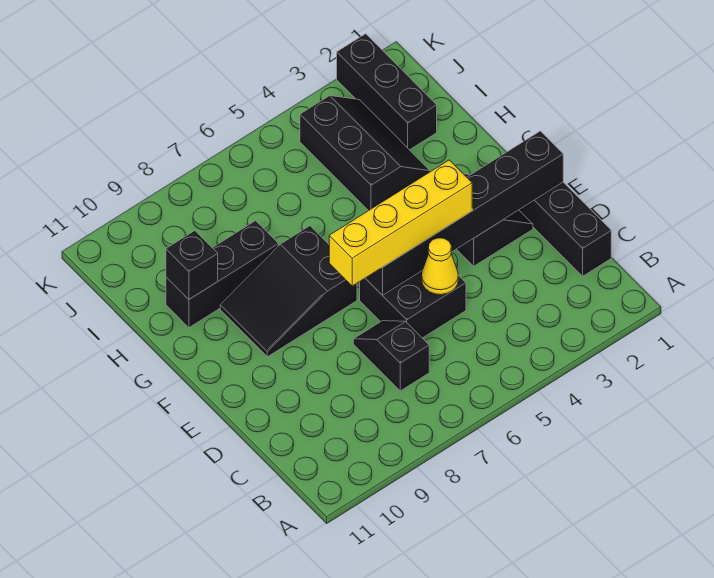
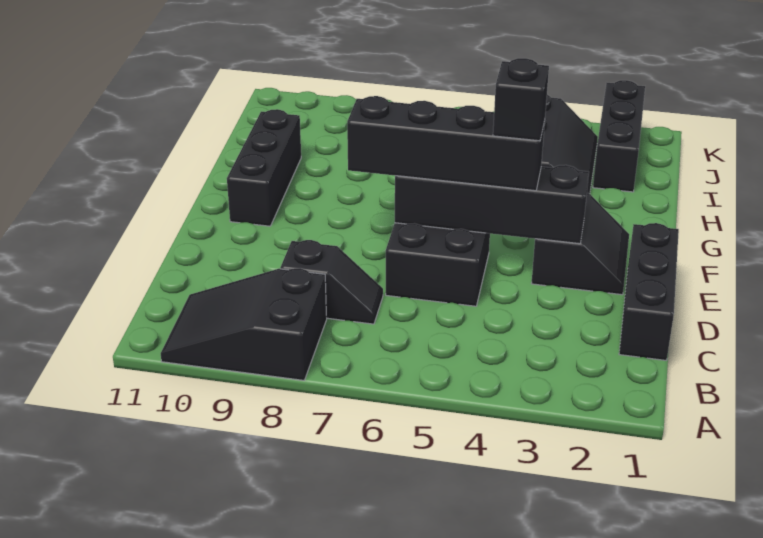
black slope C7:D7 level 1 top C -> black slope C7:C8 level 1 top 8
yellow cone D5 level 2 -> none
black brick E1:E6 level 2 -> black brick E3:E6 level 2
yellow brick E4:E7 level 3 -> black brick E4:E7 level 3
black slope F7:G9 level 1 top 7 -> black slope A8:B10 level 1 top 8
black brick H8:H10 level 1 -> black brick F10:H10 level 1
black brick H10 level 2 -> black brick E4 level 4

